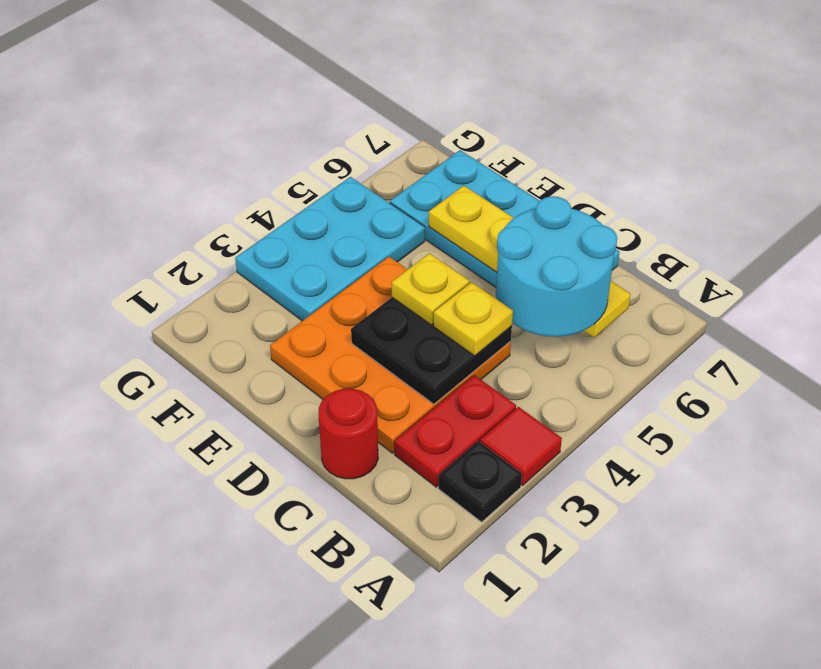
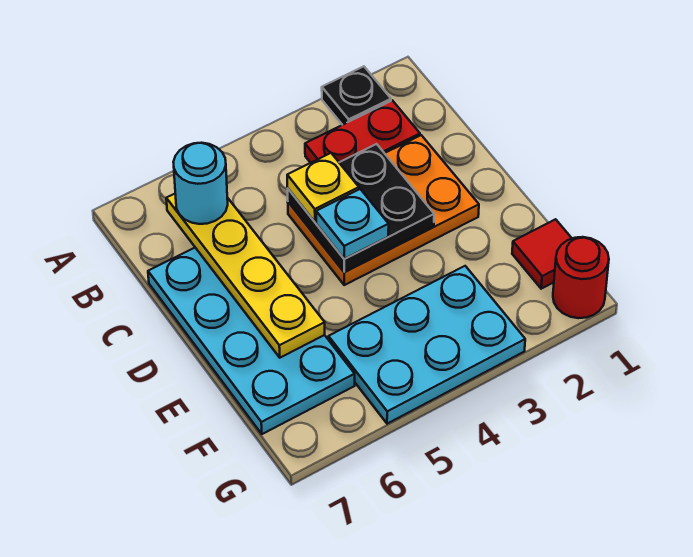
red tile A3 level 1 -> red tile F1 level 1
cyan round brick B5:C6 level 3 -> cyan round brick B6 level 3
red round brick C1 level 1 -> red round brick G1 level 1
orange plate C2:E4 level 1 -> orange plate C2:D4 level 1
yellow plate D4 level 3 -> cyan plate D4 level 3

